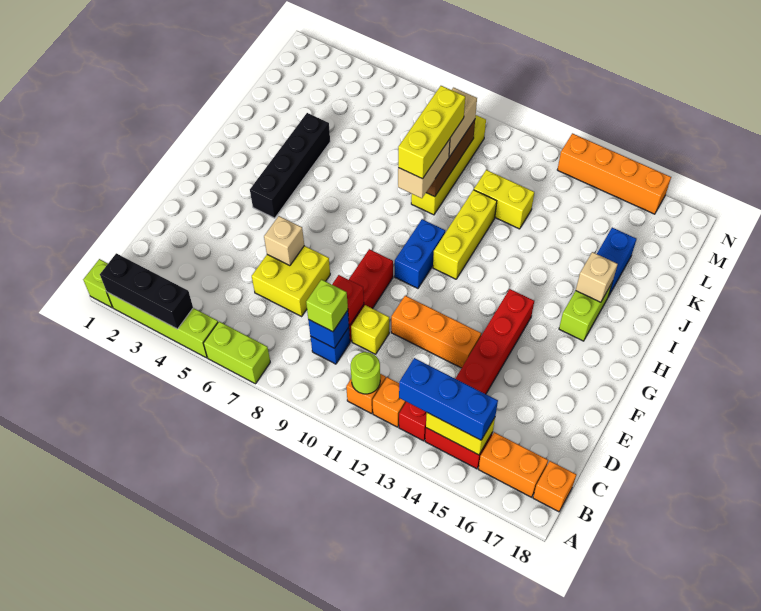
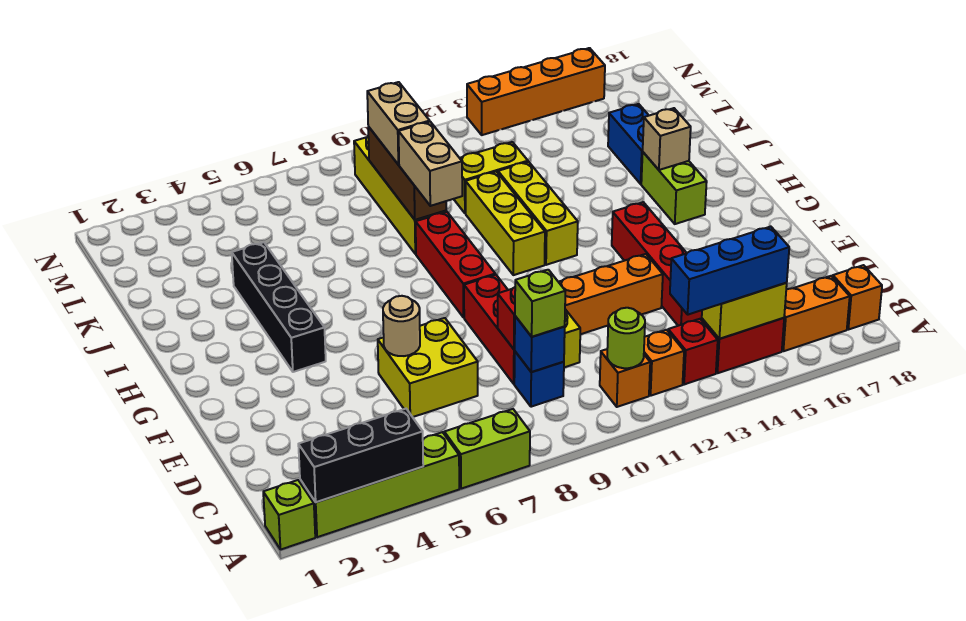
tan brick E6 level 2 -> tan round brick E6 level 2
none -> red brick G9:I9 level 1
blue brick G10:H10 level 1 -> none
yellow brick I9:K9 level 4 -> yellow brick H12:J12 level 1

